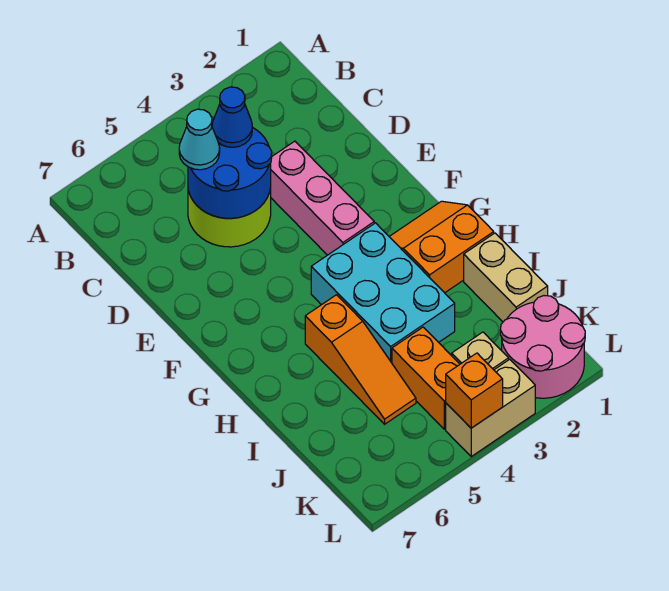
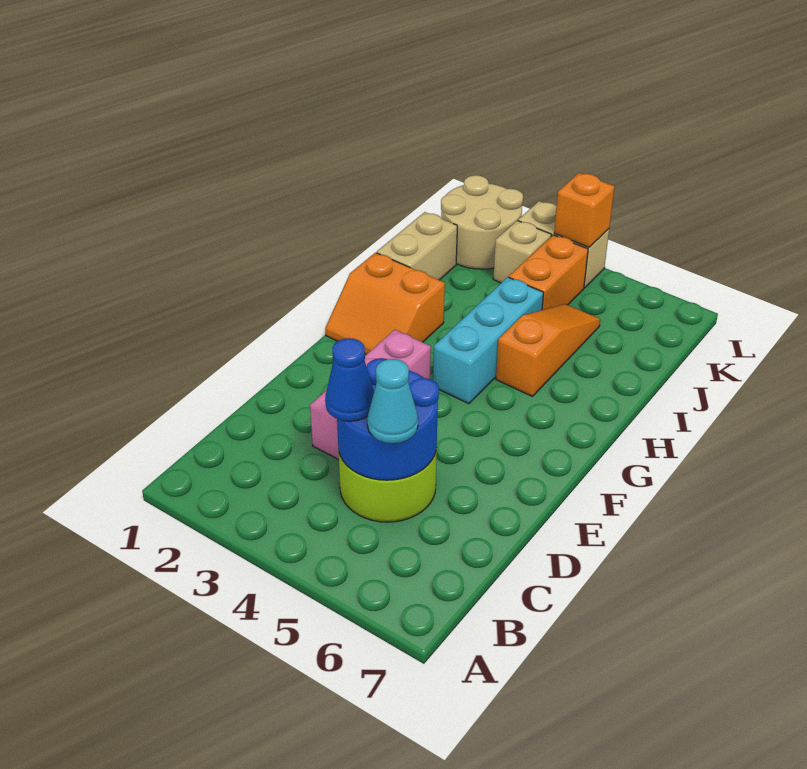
cyan brick G3:I4 level 1 -> cyan brick G4:I4 level 1
pink round brick K1:L2 level 1 -> tan round brick K1:L2 level 1

